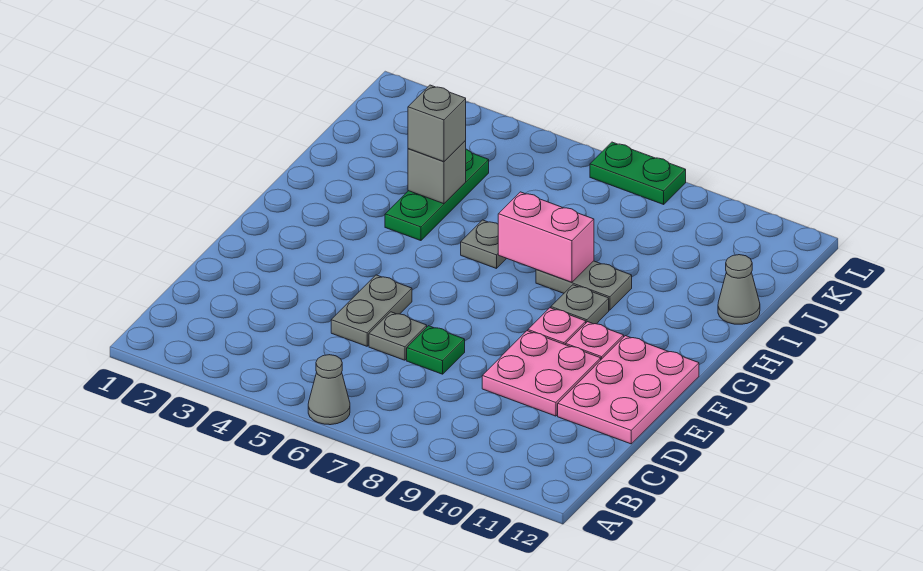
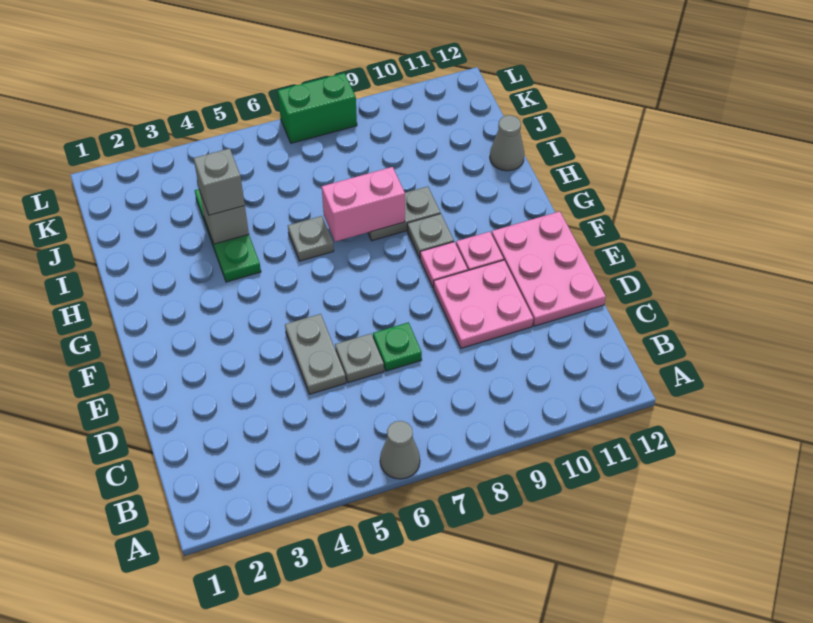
green plate L7:L8 level 1 -> green brick L7:L8 level 1

